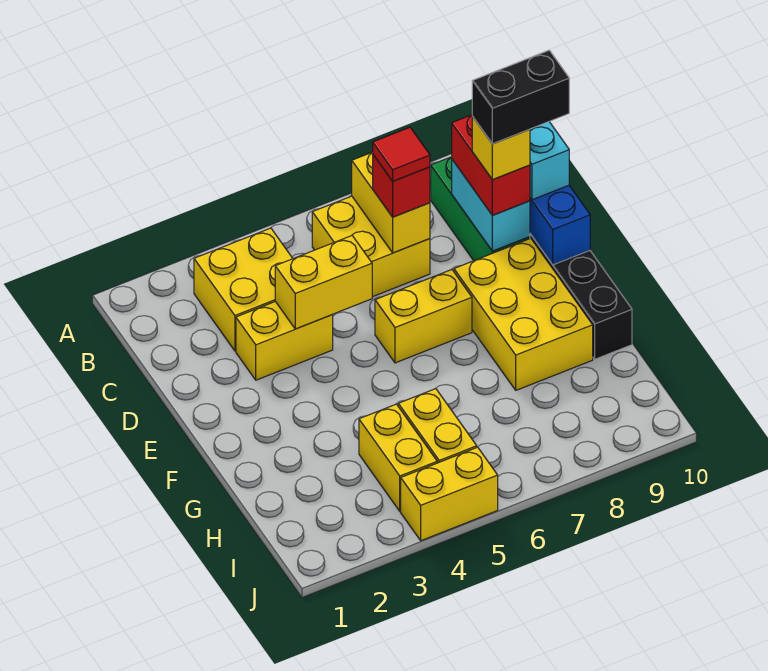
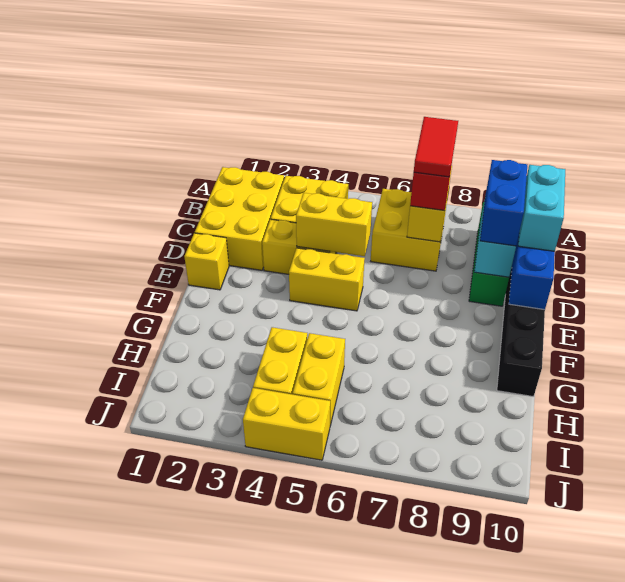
red tile C7 level 4 -> red tile B7:C7 level 4
red brick C9:D9 level 3 -> blue brick C9:D9 level 3
yellow brick D9 level 4 -> yellow brick E1 level 1
black brick D9:D10 level 5 -> none
yellow brick E6:E7 level 1 -> yellow brick E4:E5 level 1
yellow brick E8:G9 level 1 -> yellow brick B1:D2 level 1

